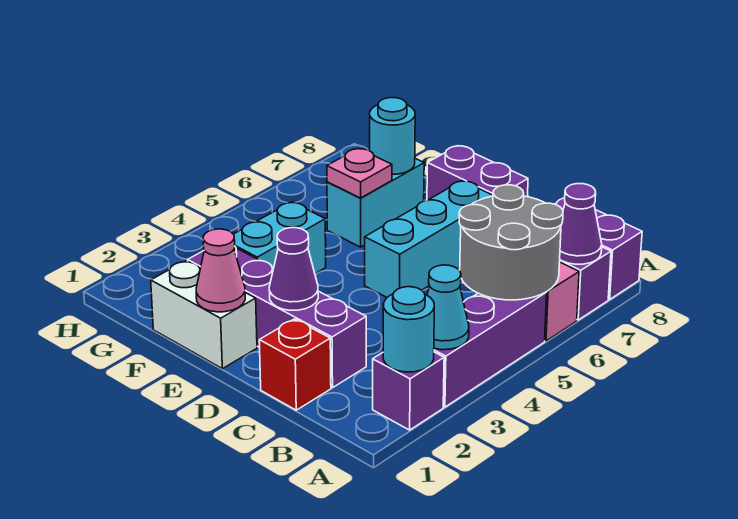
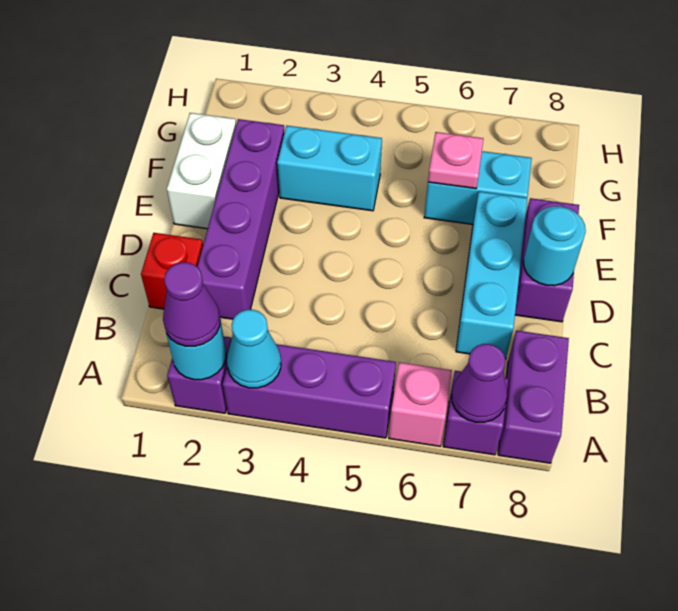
grey round brick A5:B6 level 2 -> none
purple cone D2 level 2 -> purple cone A2 level 3
cyan brick D5:D7 level 1 -> cyan brick C7:E7 level 1
pink cone E1 level 2 -> none
cyan round brick F7 level 2 -> cyan round brick D8 level 2

